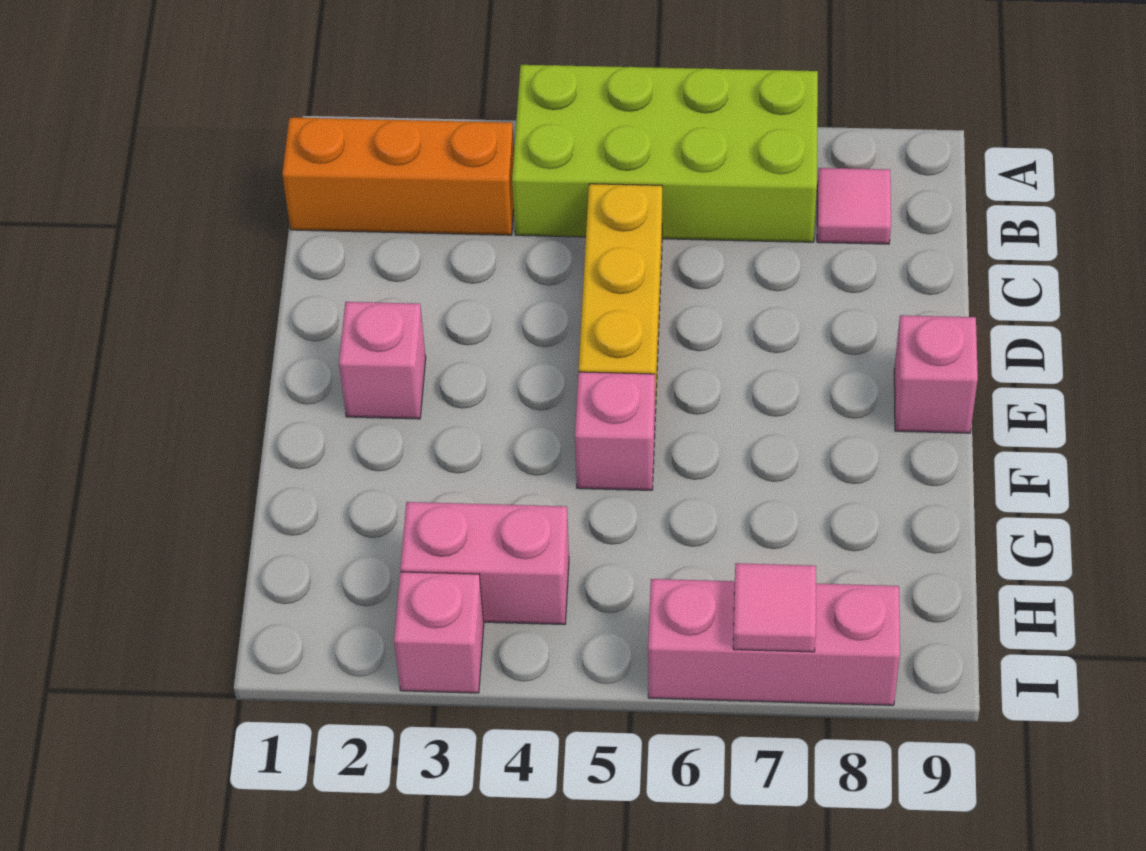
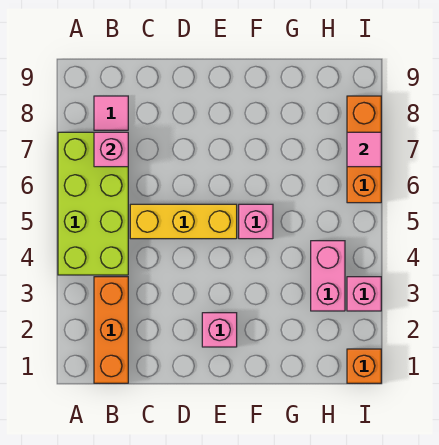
pink brick E9 level 1 -> pink brick B7 level 2
none -> orange brick I1 level 1
pink brick I6:I8 level 1 -> orange brick I6:I8 level 1

